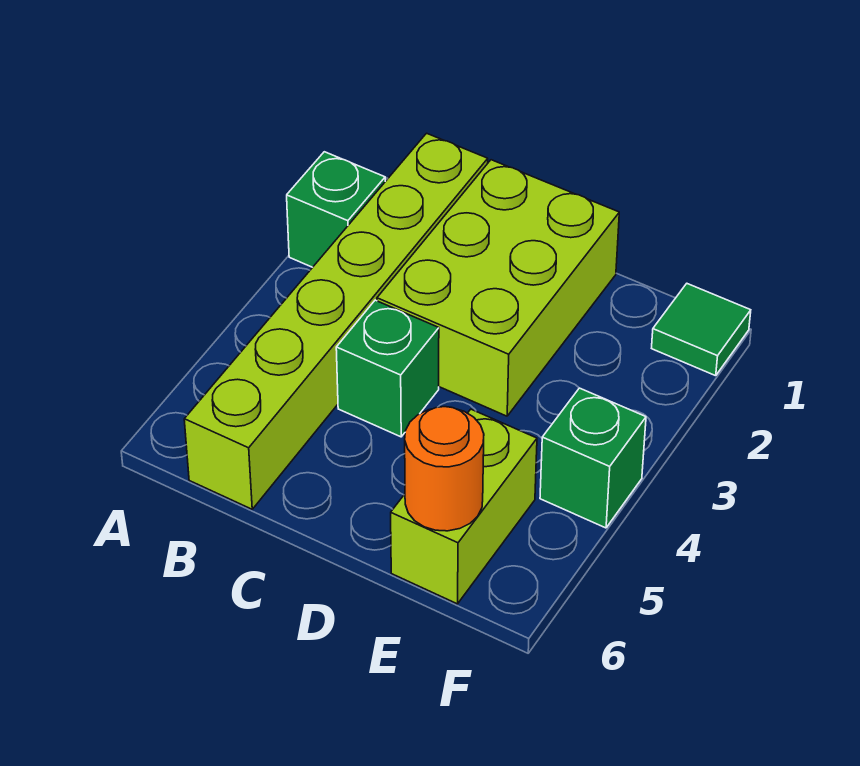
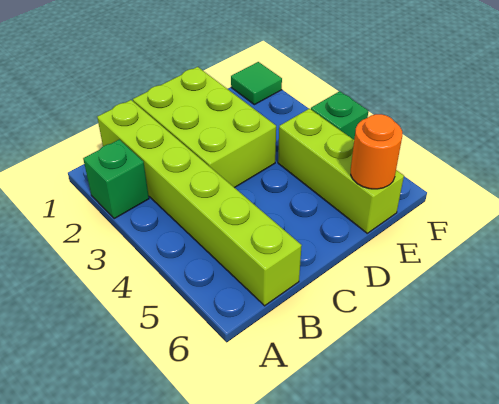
green brick C4 level 1 -> none
lime brick E5:E6 level 1 -> lime brick E4:E6 level 1

